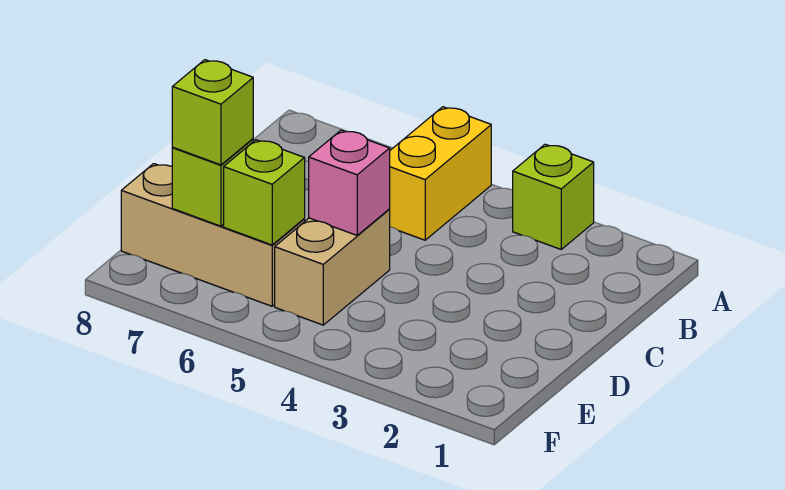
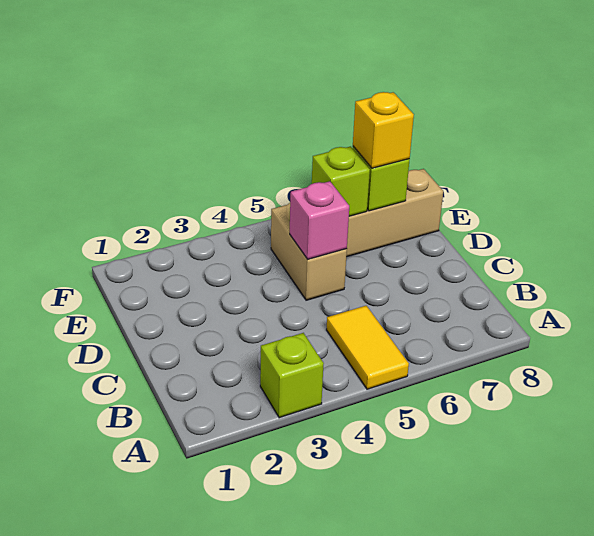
yellow brick A5:B5 level 1 -> yellow tile A5:B5 level 1
lime brick E7 level 3 -> yellow brick E7 level 3

